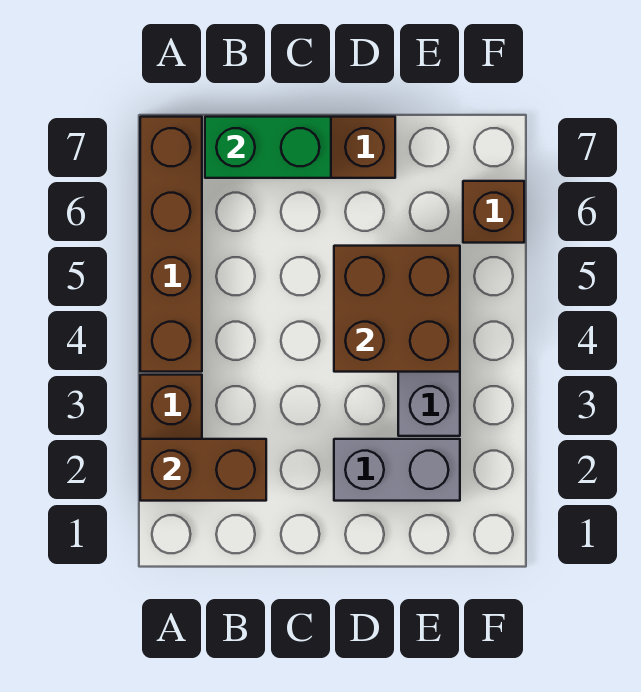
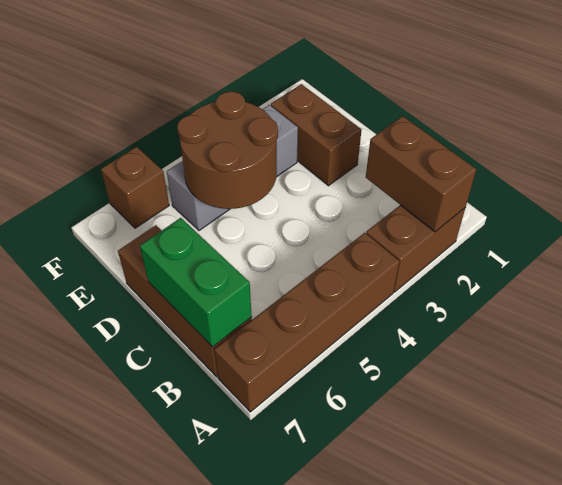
grey brick D2:E2 level 1 -> brown brick D2:E2 level 1
brown brick D4:E5 level 2 -> brown round brick D4:E5 level 2

